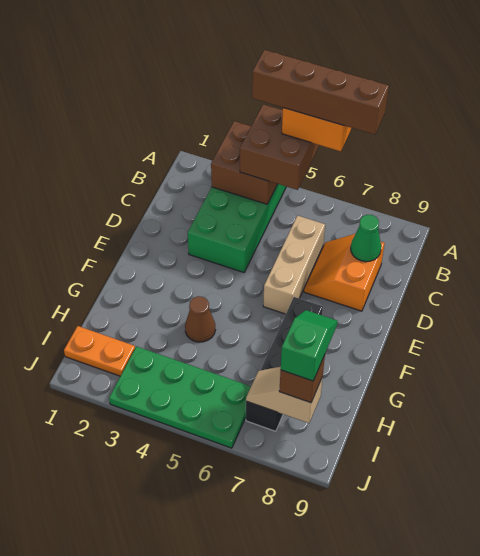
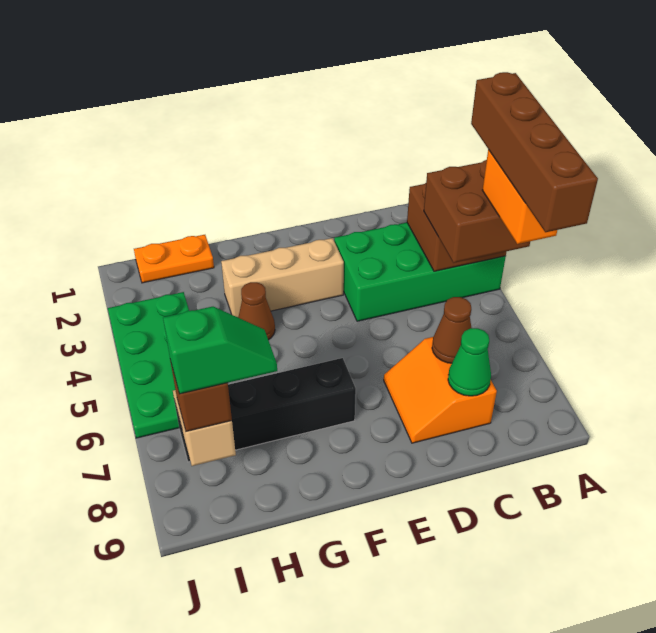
tan brick C6:E6 level 1 -> tan brick E3:G3 level 1
orange slope C7:D8 level 1 top 8 -> orange slope C7:D8 level 1 top C
none -> brown cone C7 level 2
orange plate I1:I2 level 1 -> orange plate H1:I1 level 1

